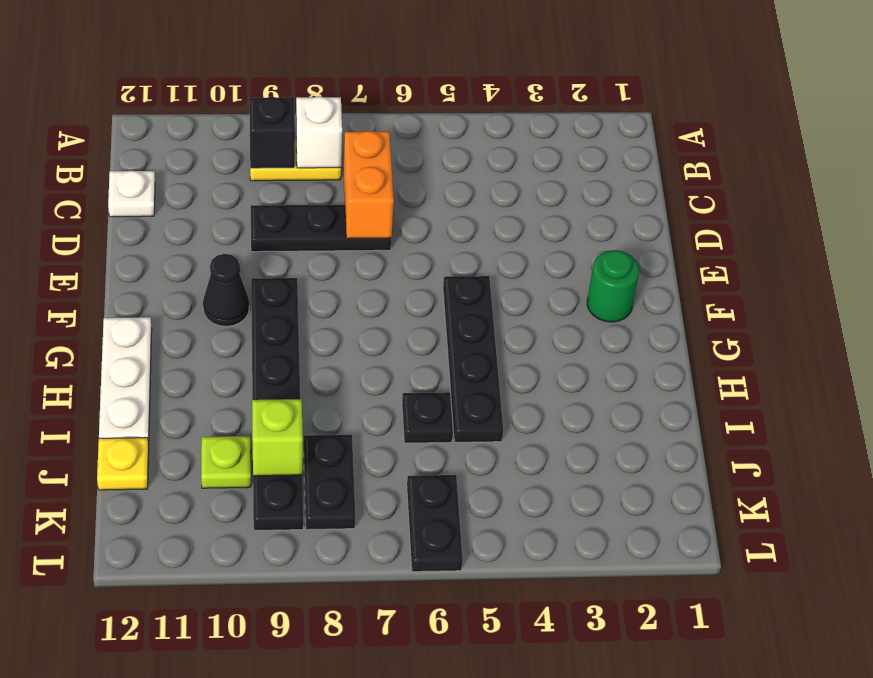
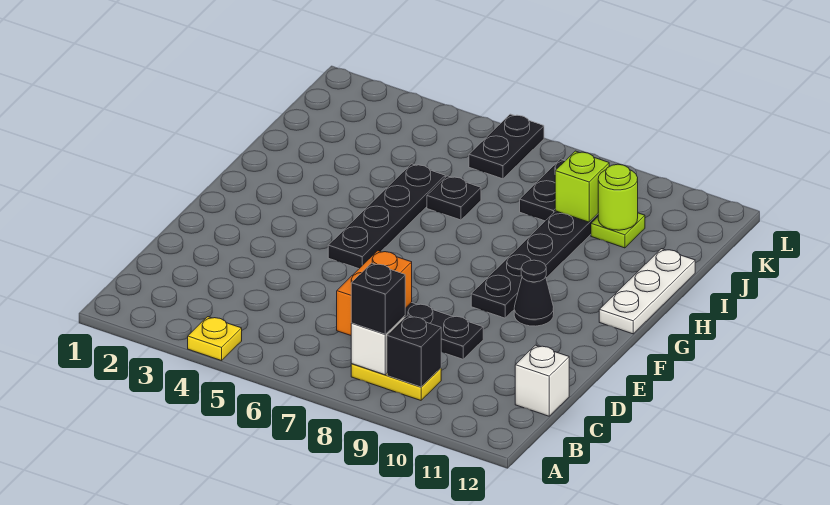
none -> black brick B8 level 3
white plate C12 level 1 -> white brick C12 level 1
green round brick F2 level 1 -> none
none -> lime round brick J10 level 2
yellow plate J12 level 1 -> yellow plate A4 level 1

